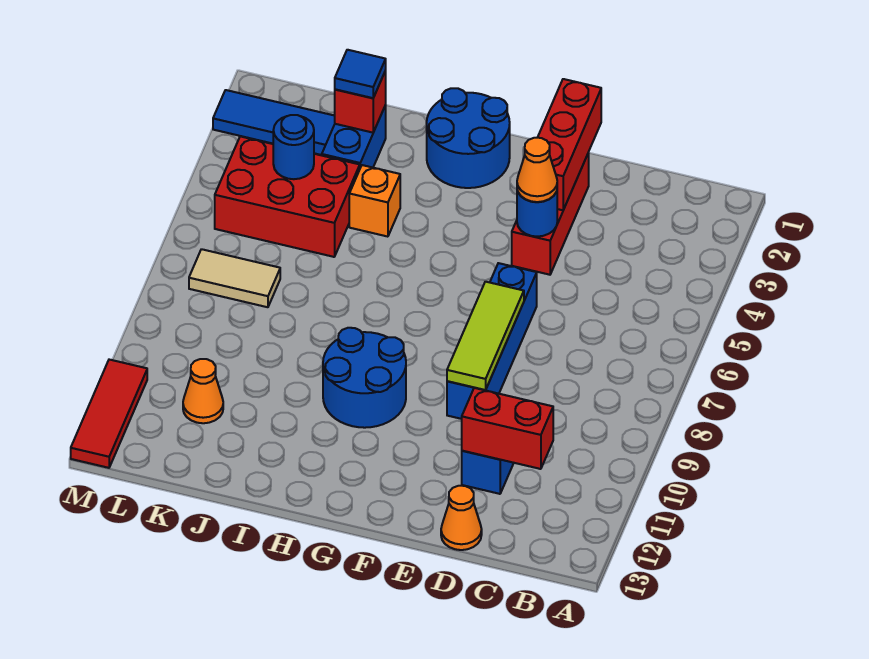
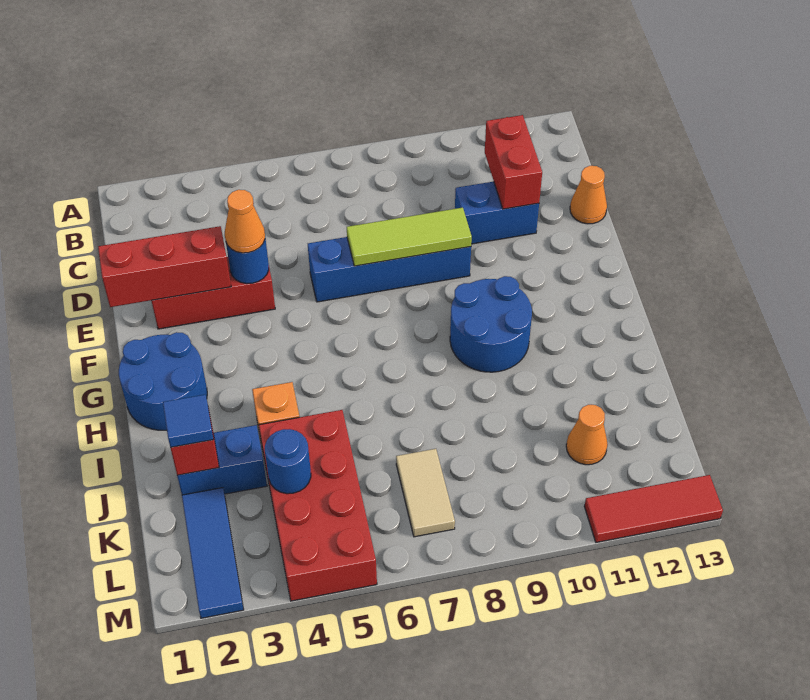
red brick J4:L5 level 1 -> red brick J4:M5 level 1

